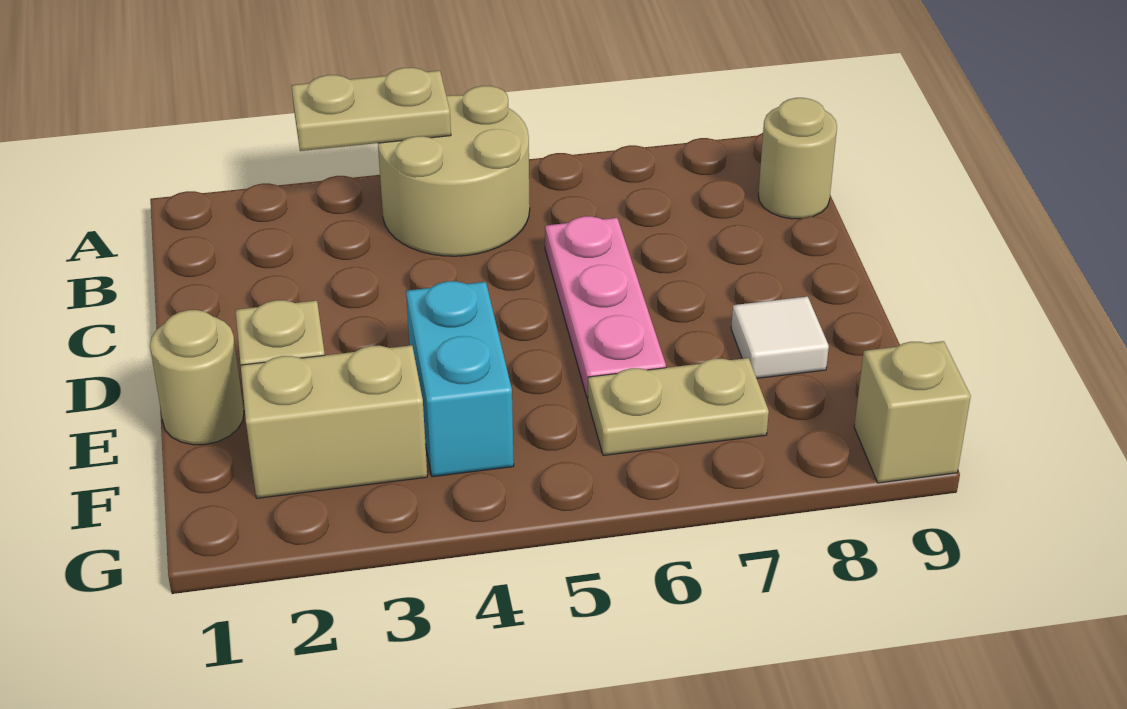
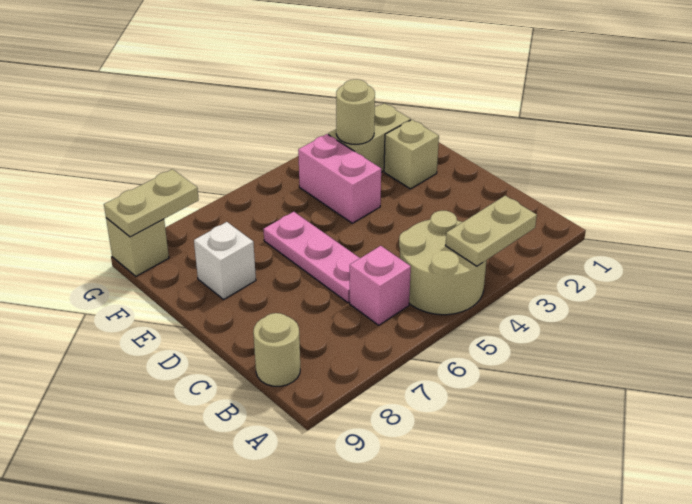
none -> pink brick B6 level 1
tan round brick E1 level 1 -> tan round brick F3 level 2
cyan brick E4:F4 level 1 -> pink brick E4:F4 level 1
white tile E8 level 1 -> white brick E8 level 1
tan plate F6:F7 level 1 -> tan plate G8:G9 level 2

